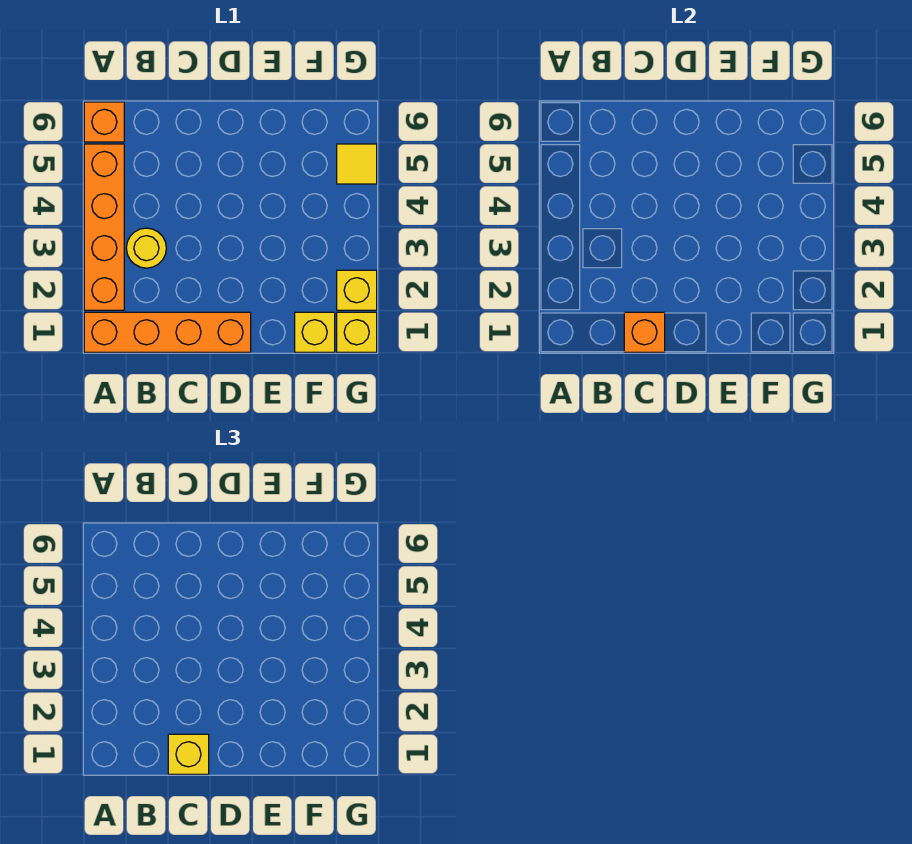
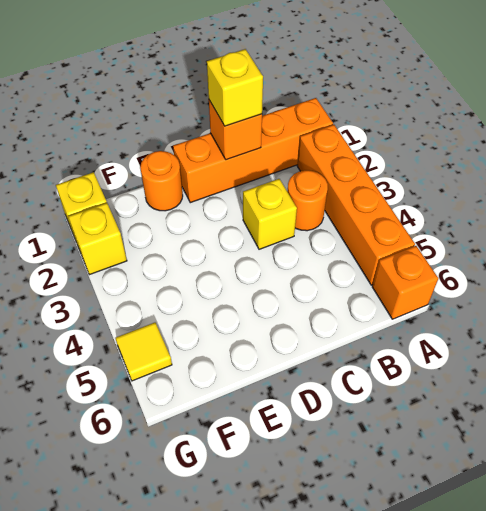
yellow round brick B3 level 1 -> orange round brick B3 level 1
none -> orange round brick E1 level 1
yellow brick F1 level 1 -> yellow brick C3 level 1

